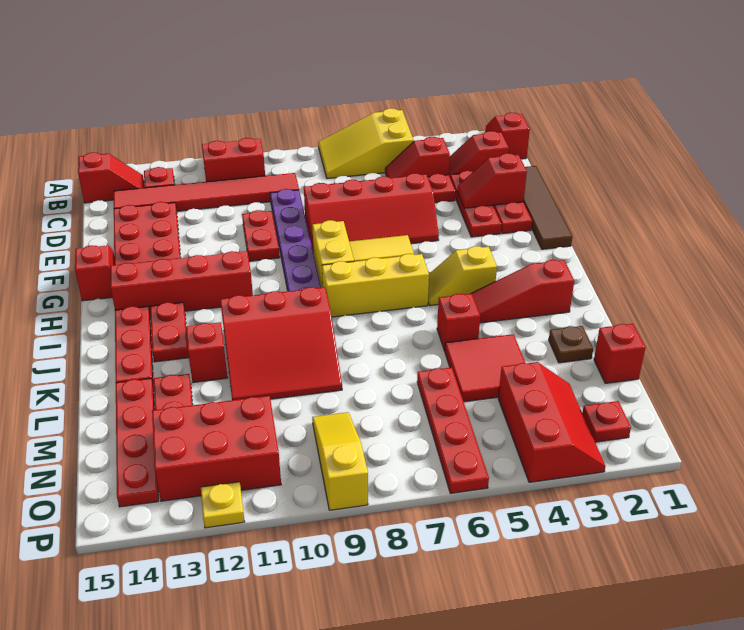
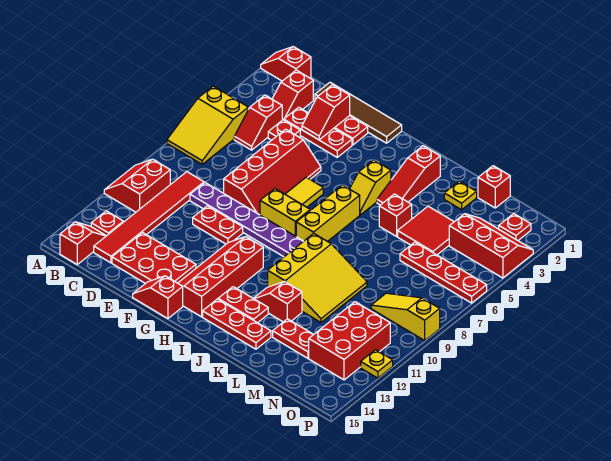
red slope J9:L11 level 1 top J -> yellow slope J9:L11 level 1 top J
brown plate L2 level 1 -> yellow plate L2 level 1
red plate L14:O14 level 1 -> none

